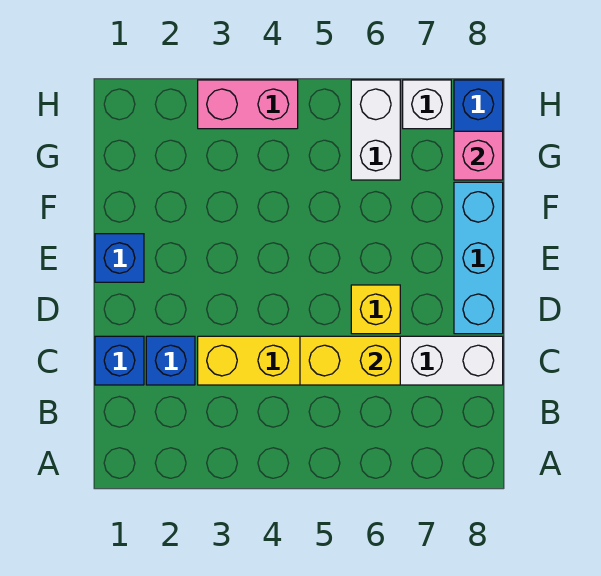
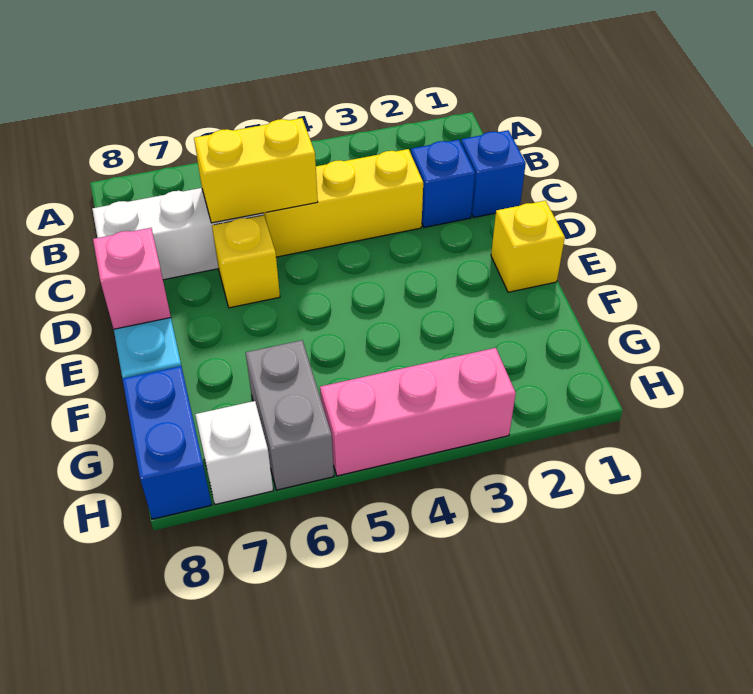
blue brick E1 level 1 -> yellow brick E1 level 1
white brick G6:H6 level 1 -> grey brick G6:H6 level 1
pink brick G8 level 2 -> pink brick E8 level 2
pink brick H3:H4 level 1 -> pink brick H3:H5 level 1

